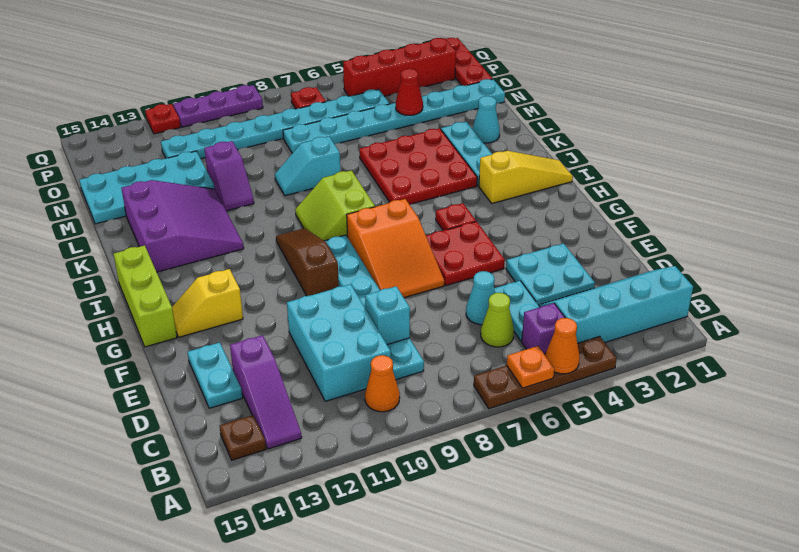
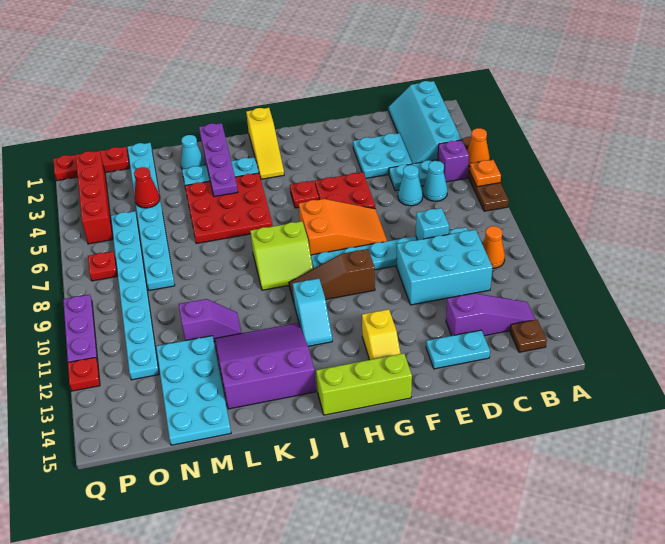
lime cone C6 level 1 -> cyan cone C6 level 1
yellow slope I1:I3 level 1 top 3 -> yellow slope I1:I3 level 1 top 1
none -> purple plate K1:K4 level 2
cyan slope L8:L9 level 1 top 8 -> cyan slope I11:I12 level 1 top 11

